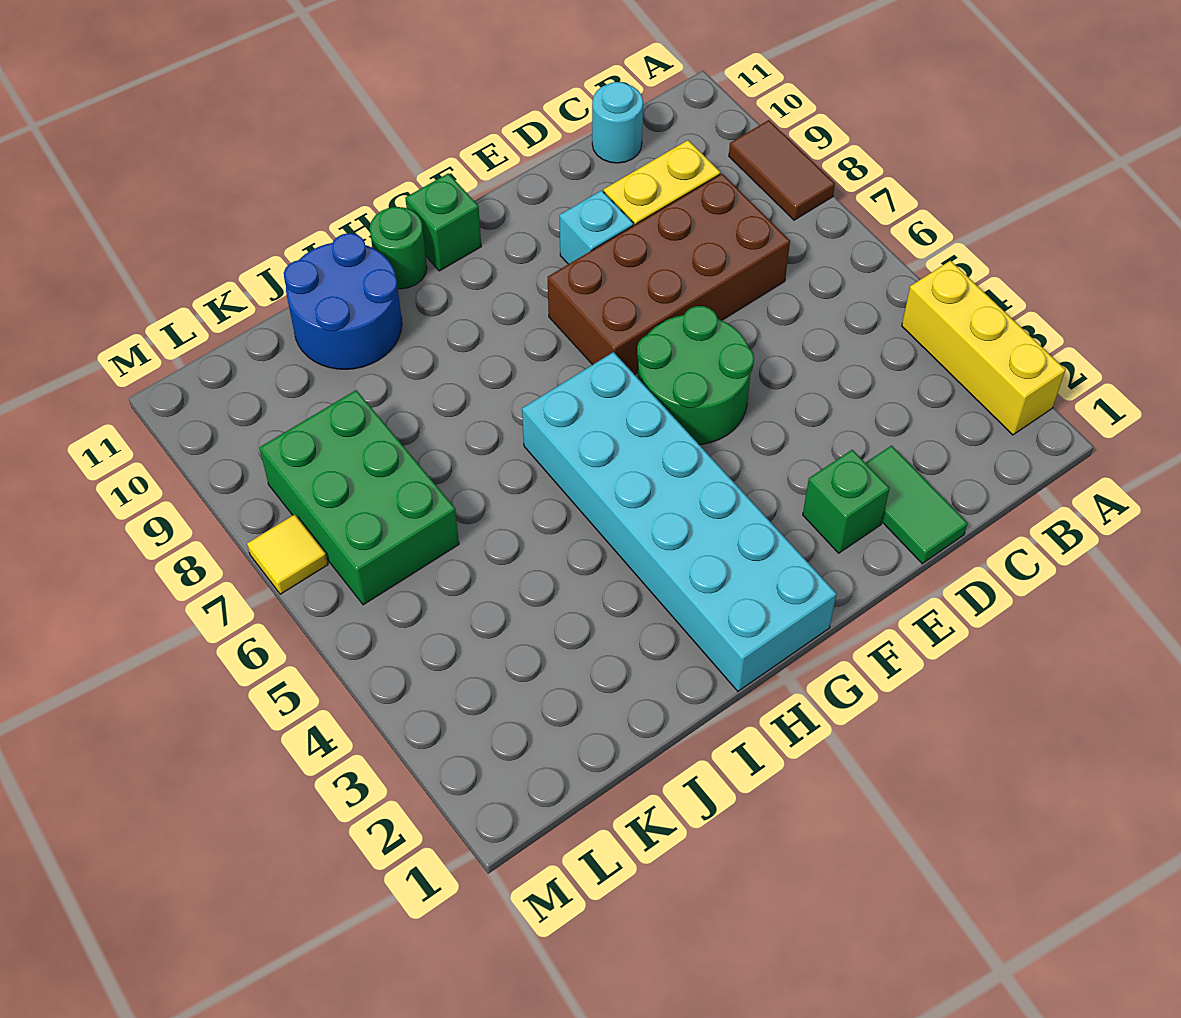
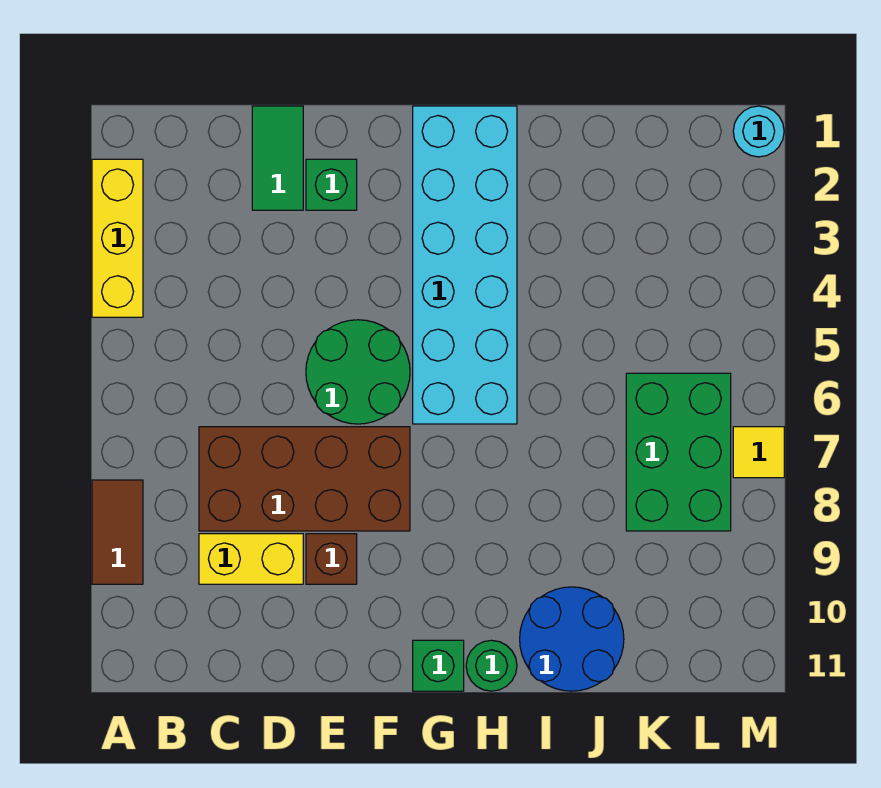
cyan round brick C11 level 1 -> cyan round brick M1 level 1
cyan brick E9 level 1 -> brown brick E9 level 1

